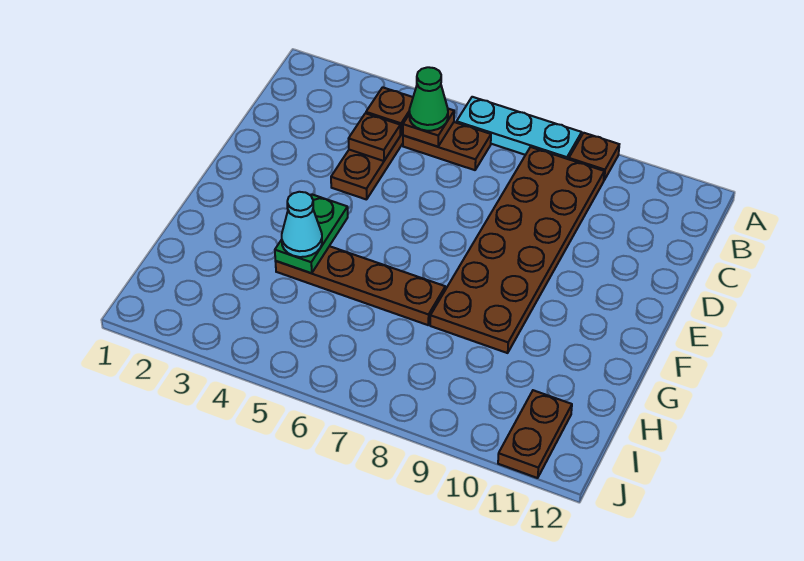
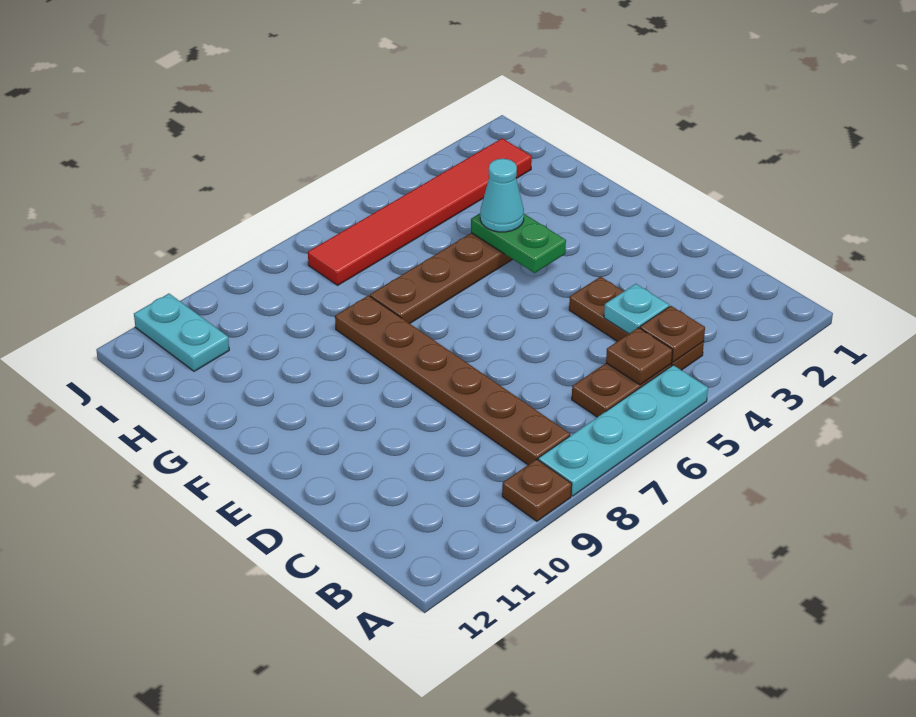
cyan plate A6:A8 level 1 -> cyan plate A5:A8 level 1
green cone B5 level 3 -> none
brown plate B8:G9 level 1 -> brown plate B8:G8 level 1
brown plate C4 level 2 -> cyan plate C4 level 2
none -> red tile I2:I7 level 1
brown plate I11:J11 level 1 -> cyan plate I11:J11 level 1

